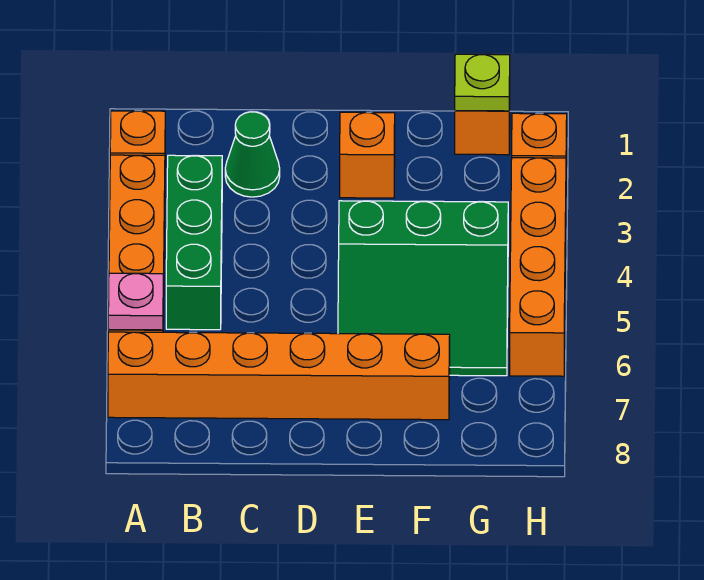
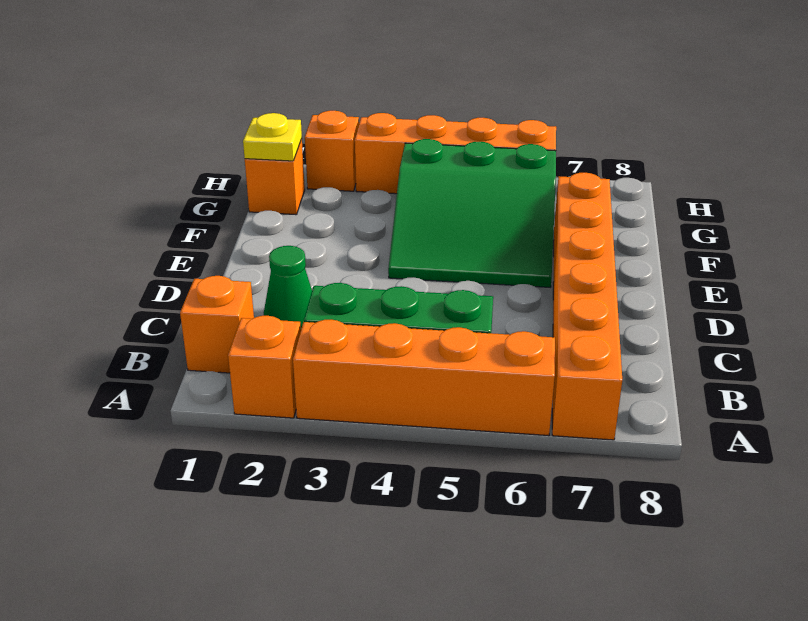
pink plate A6 level 2 -> none
orange brick E2 level 1 -> orange brick B1 level 1
green slope E4:G6 level 1 top 4 -> green slope E4:G6 level 1 top G
lime plate G1 level 2 -> yellow plate G1 level 2

